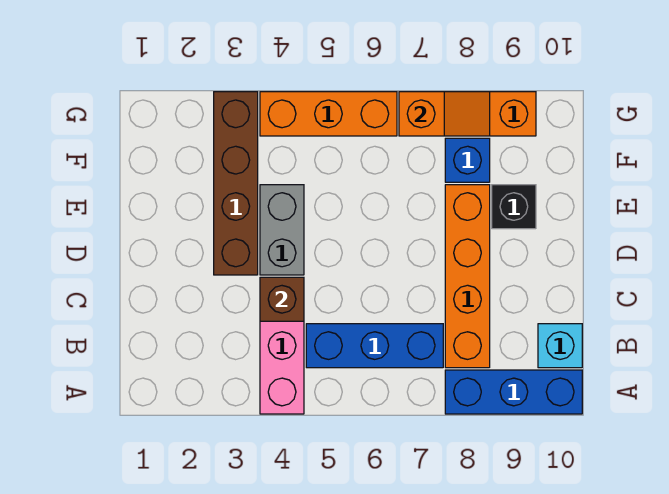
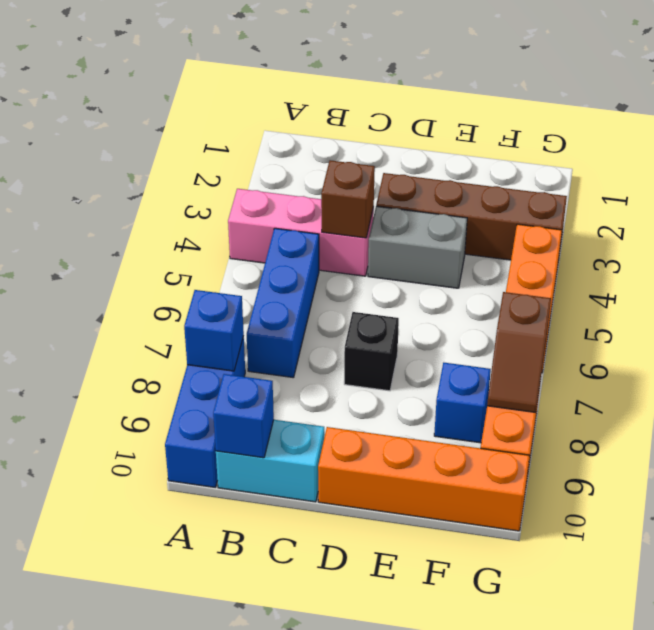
none -> blue brick A8 level 2
orange brick B8:E8 level 1 -> orange brick D10:G10 level 1
cyan brick B10 level 1 -> cyan brick B10:C10 level 1
none -> blue brick B10 level 2
black brick E9 level 1 -> black brick D7 level 1
orange slope G7:G8 level 2 top 7 -> brown slope G7:G8 level 2 top 7

